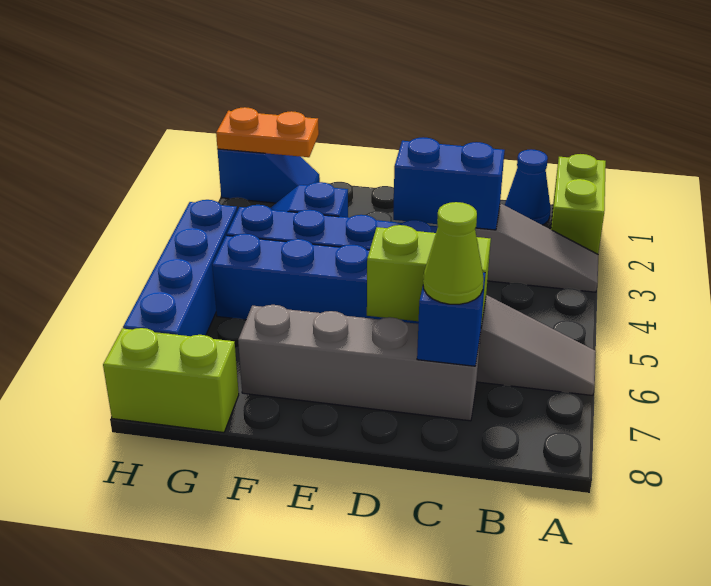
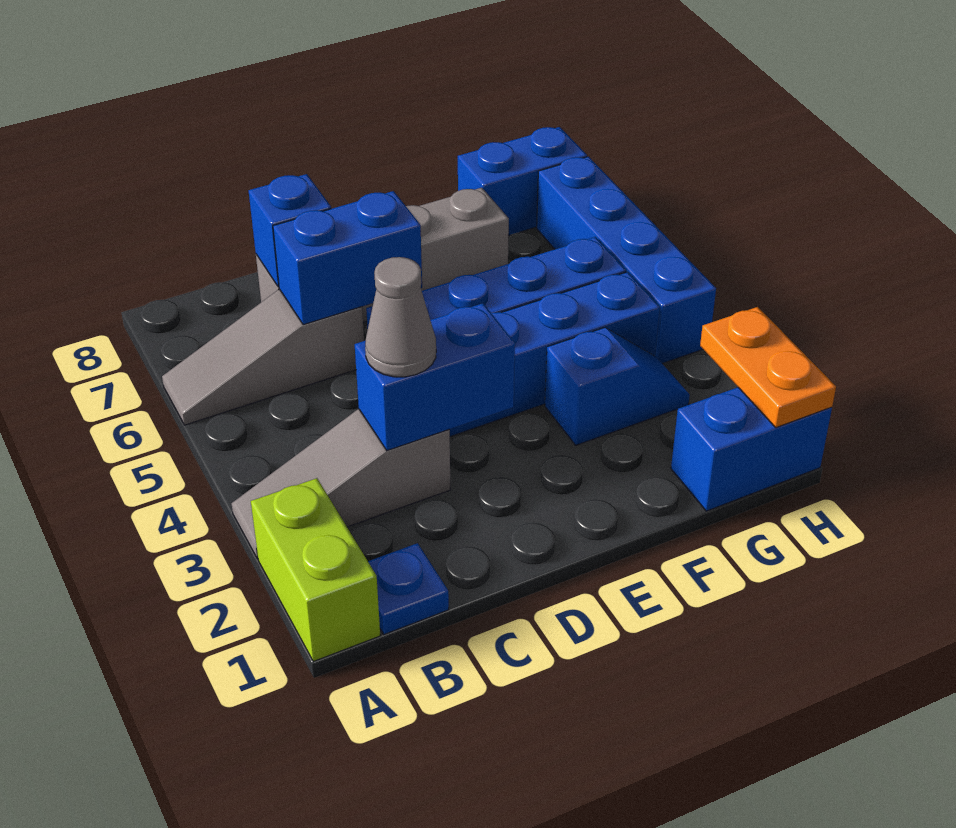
blue cone B1 level 1 -> blue plate B1 level 1
none -> grey cone C3 level 3
lime brick C6:D6 level 2 -> blue brick C6:D6 level 2
lime cone C7 level 3 -> none
blue slope G1:H1 level 1 top H -> blue brick G1:H1 level 1
orange plate G1:H1 level 2 -> orange plate H1:H2 level 2
lime brick G8:H8 level 1 -> blue brick G8:H8 level 1

